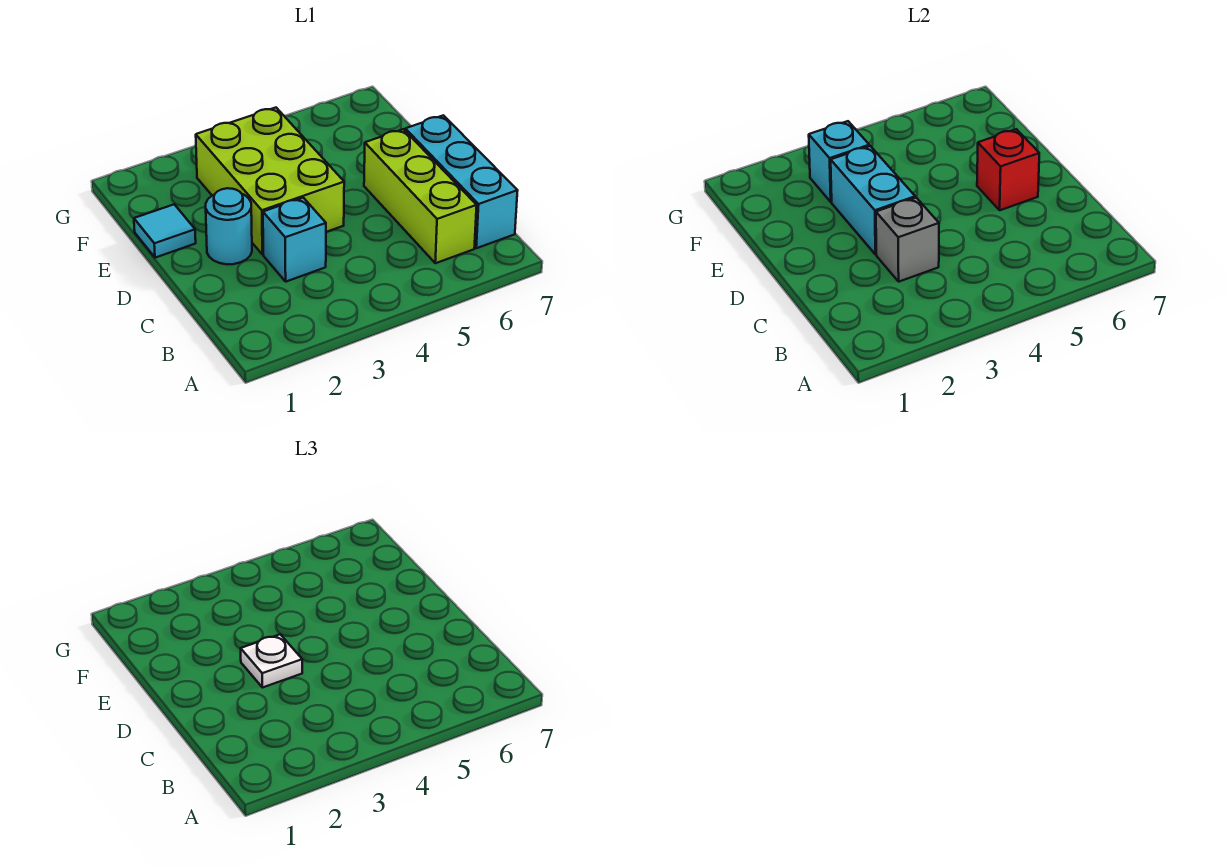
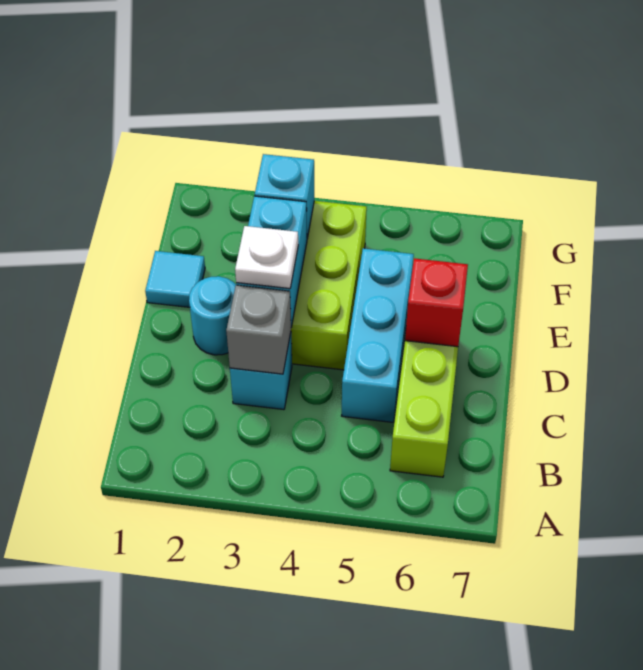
cyan brick B7:D7 level 1 -> cyan brick C5:E5 level 1

